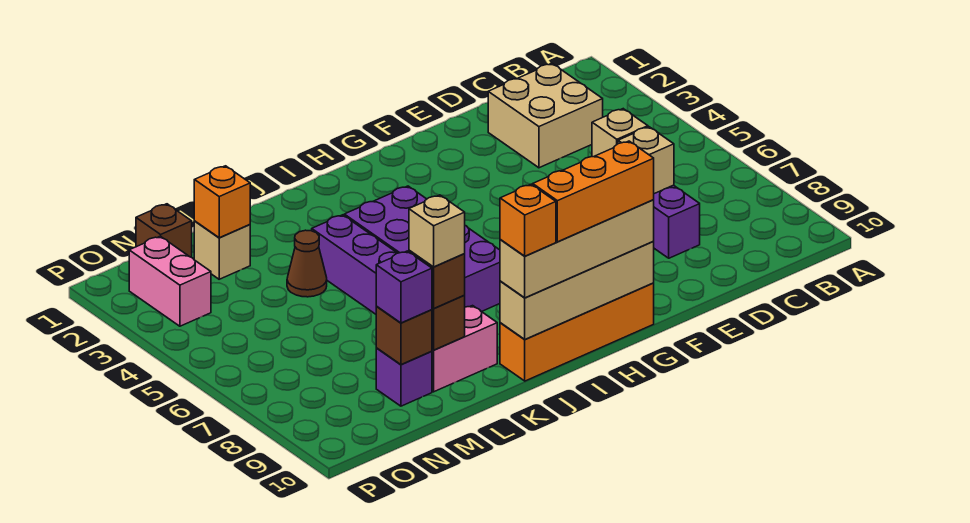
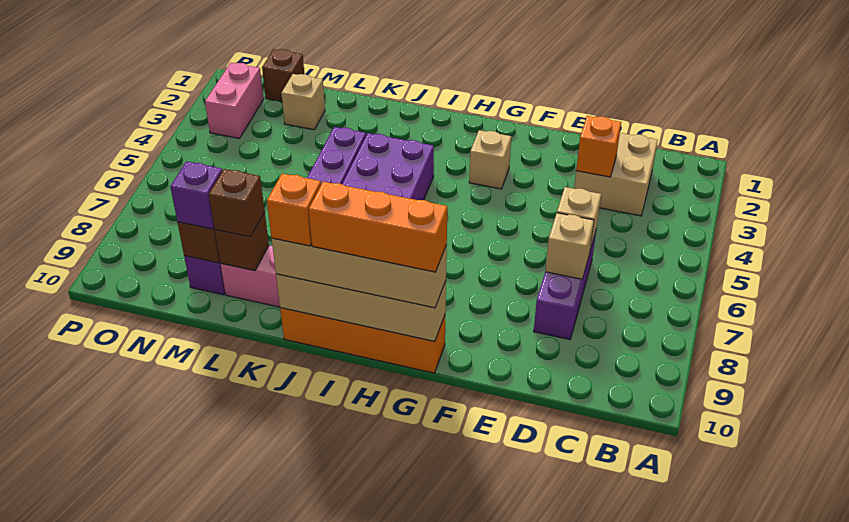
brown cone L4 level 1 -> none
tan brick L9 level 4 -> tan brick G3 level 1
orange brick M2 level 2 -> orange brick D3 level 2

